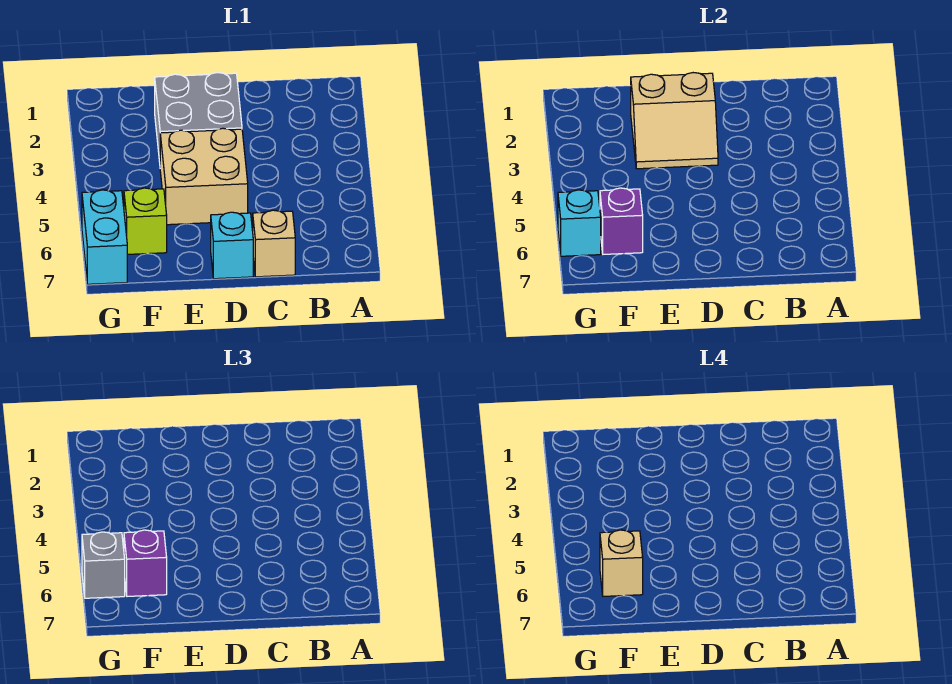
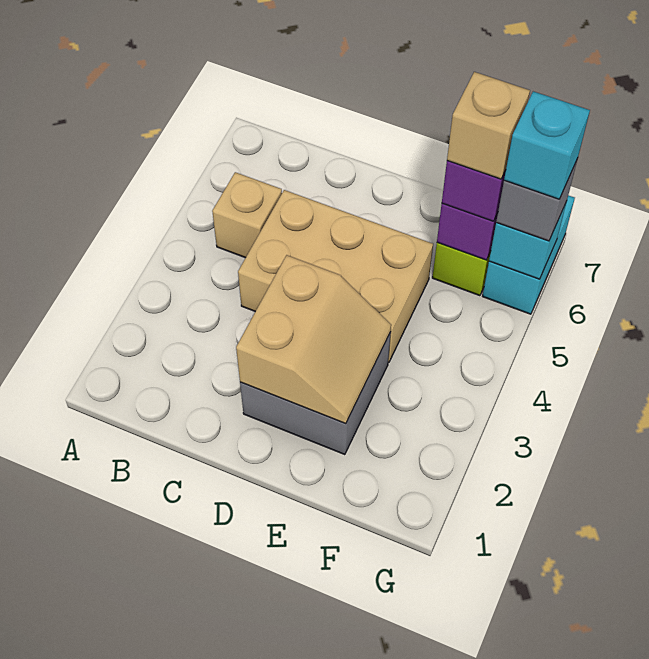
tan brick C7 level 1 -> tan brick B5 level 1
tan slope D2:E3 level 2 top 2 -> tan slope D2:E3 level 2 top D
tan brick D4:E5 level 1 -> tan brick C4:E5 level 1
cyan brick D7 level 1 -> cyan brick G6 level 4

